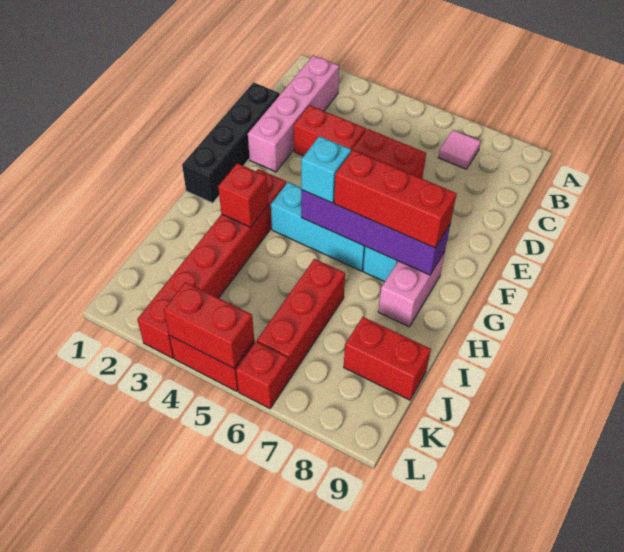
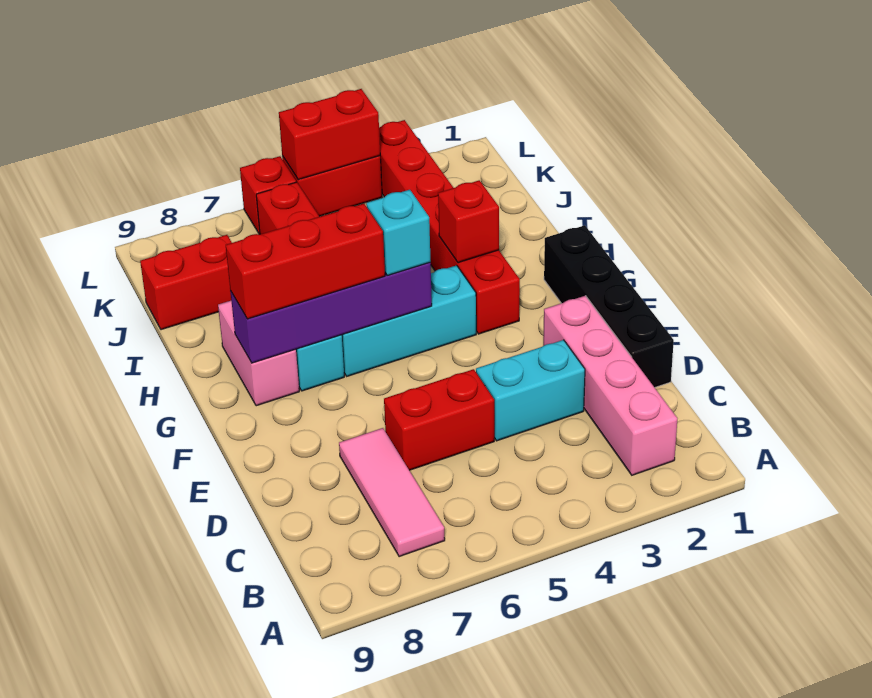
pink tile B7 level 1 -> pink tile B7:D7 level 1
red brick D3:D4 level 1 -> cyan brick D3:D4 level 1

